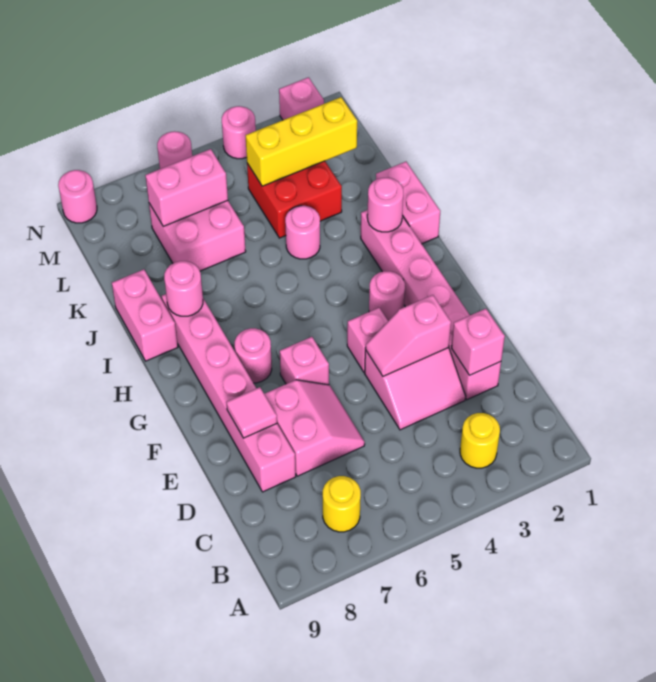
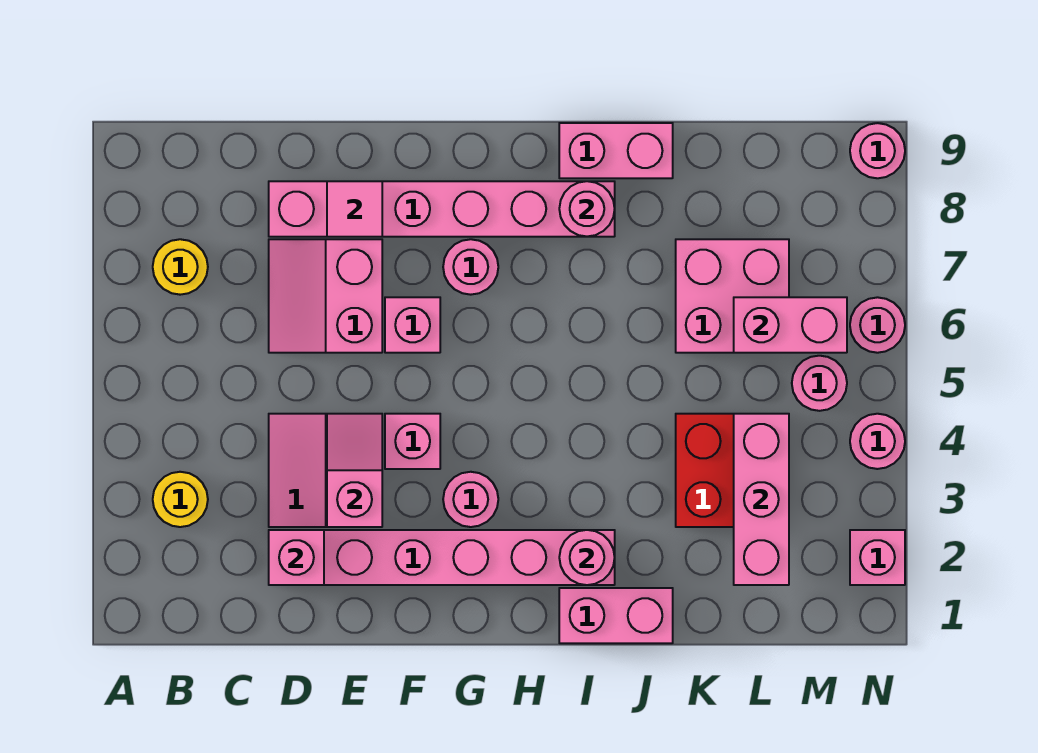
pink slope D6:E7 level 1 top 7 -> pink slope D6:E7 level 1 top E
pink round brick J4 level 1 -> pink round brick M5 level 1
yellow brick L2:L4 level 2 -> pink brick L2:L4 level 2
pink brick L6:L7 level 2 -> pink brick L6:M6 level 2

